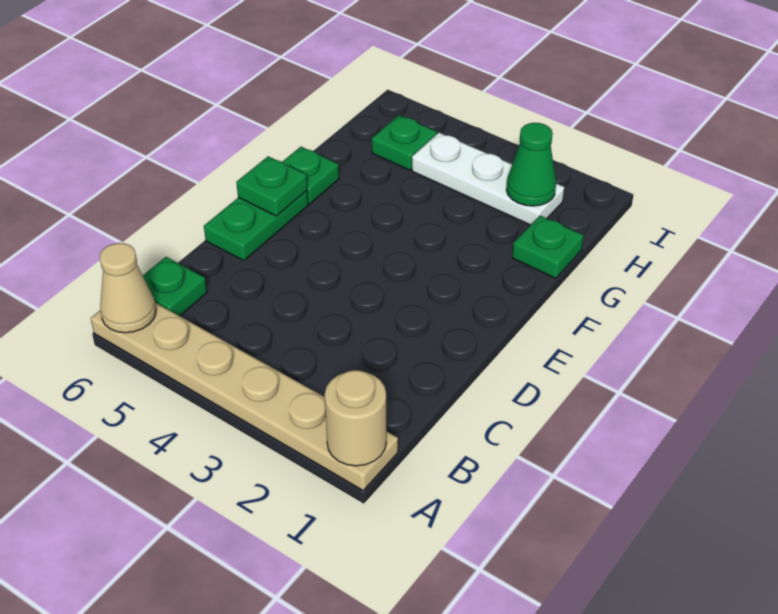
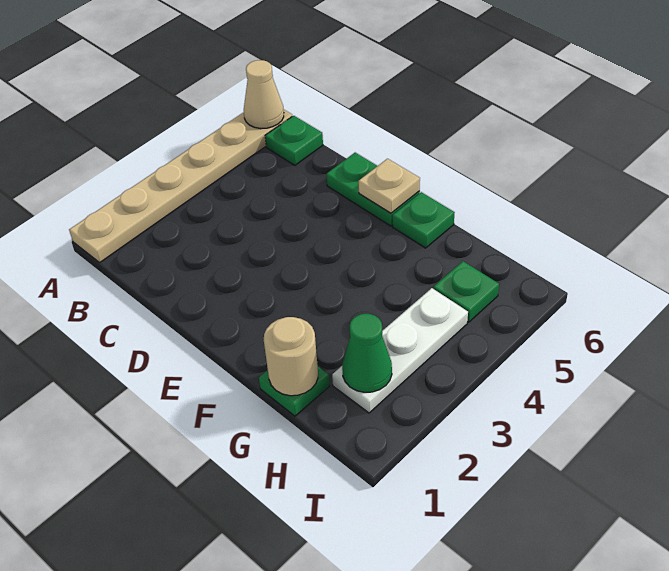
tan round brick A1 level 2 -> tan round brick G1 level 2
green plate E6 level 2 -> tan plate E6 level 2

